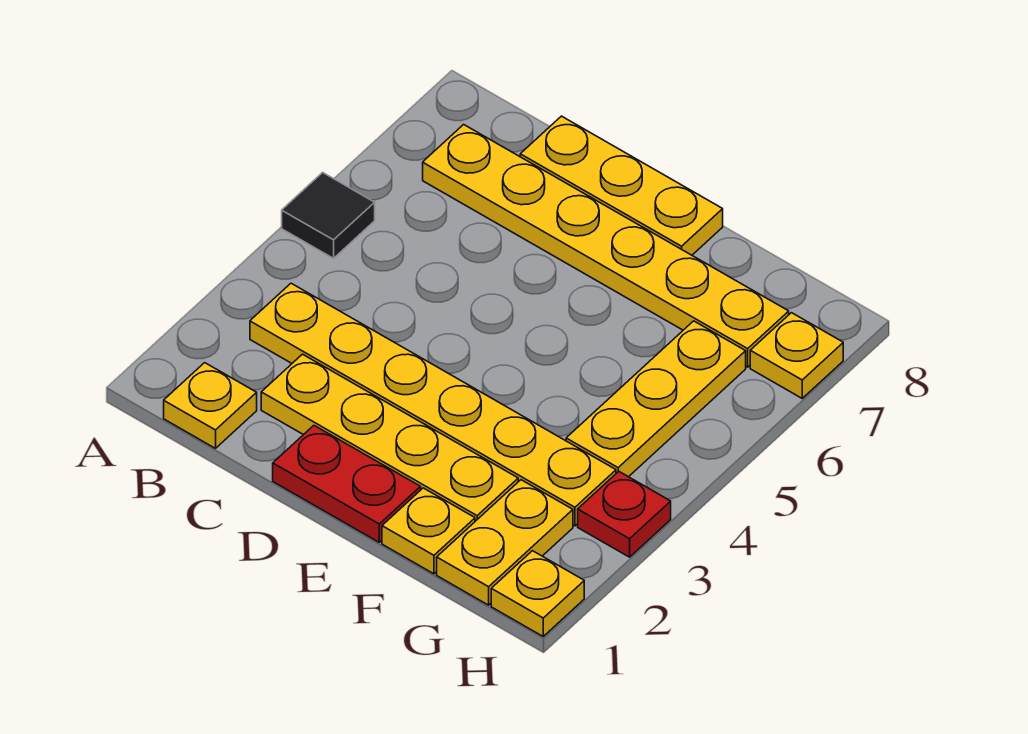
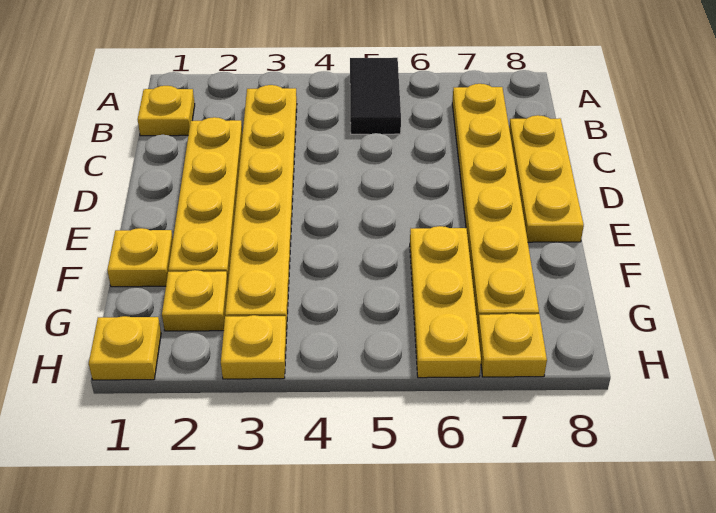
black tile A5 level 1 -> black tile A5:B5 level 1
red plate D1:E1 level 1 -> none
yellow plate G1:G2 level 1 -> yellow plate G2 level 1
yellow plate G4:G6 level 1 -> yellow plate F6:H6 level 1
red plate H3 level 1 -> yellow plate H3 level 1

